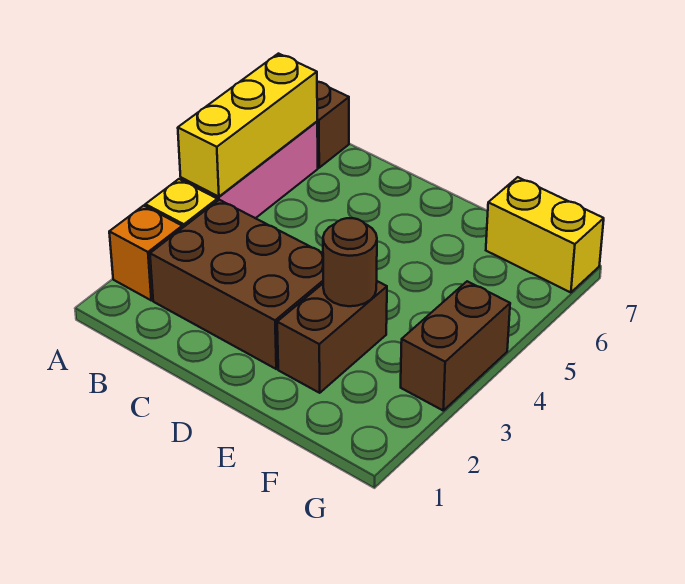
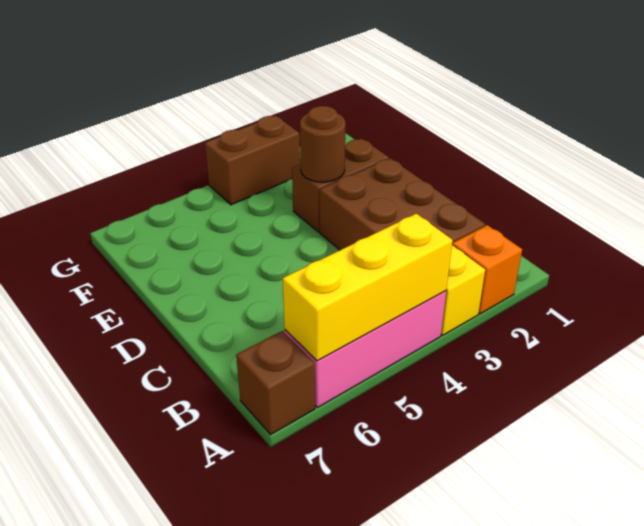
yellow brick F7:G7 level 1 -> none

